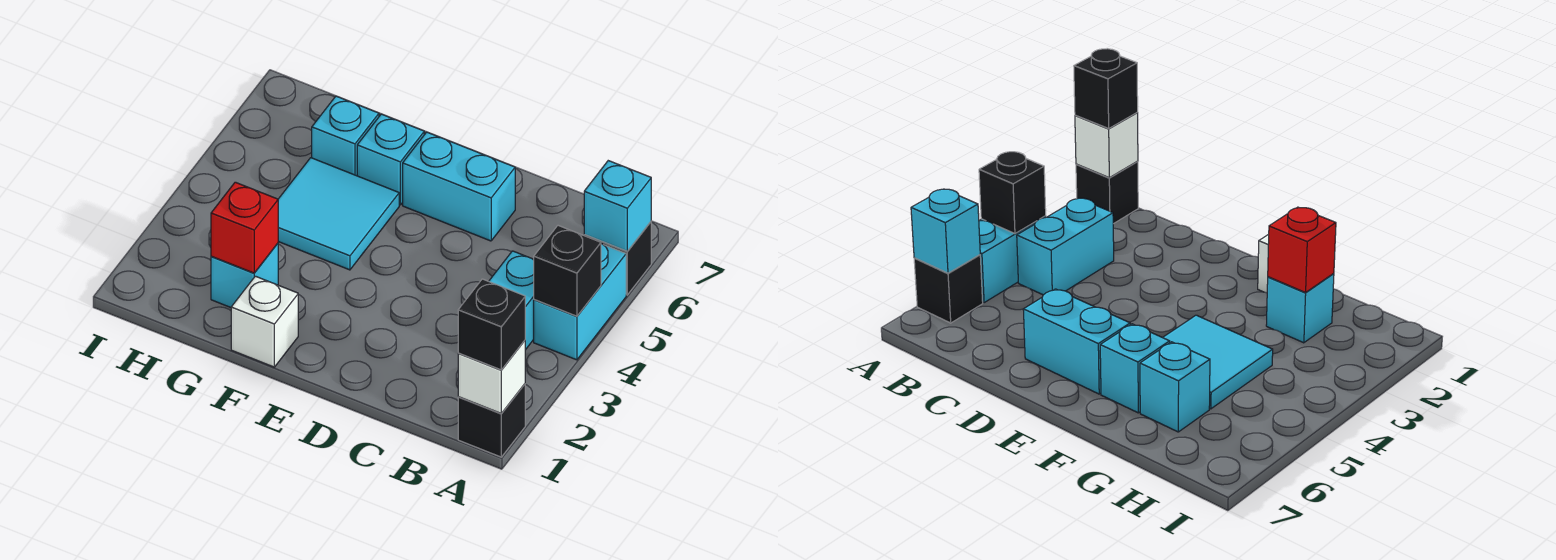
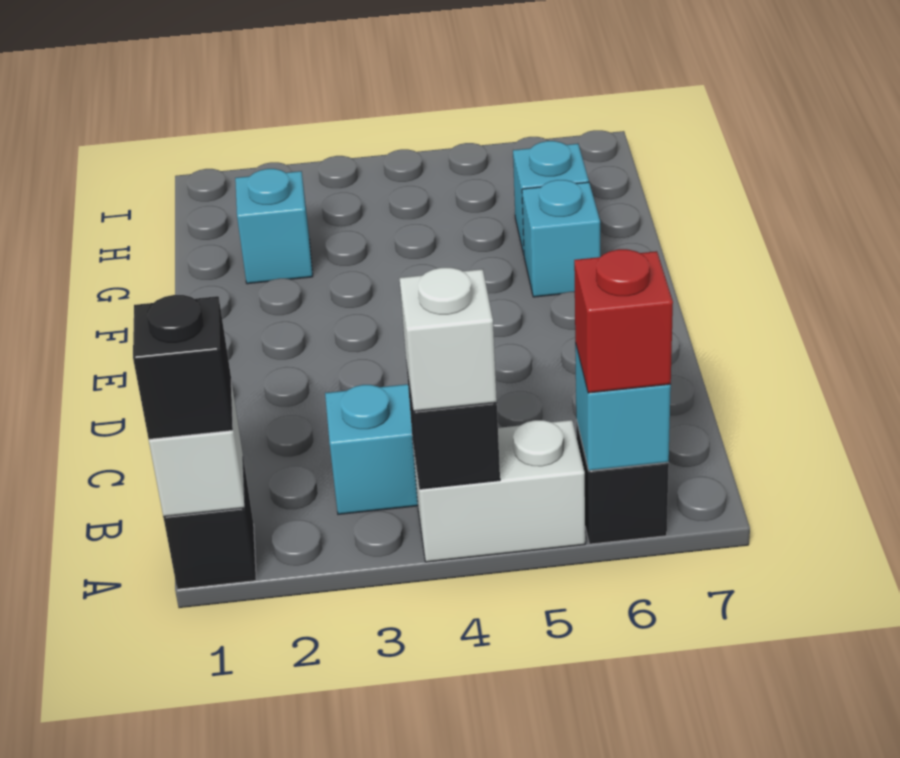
cyan brick A4:A5 level 1 -> white brick A4:A5 level 1
cyan brick D6:E6 level 1 -> none
white brick F1 level 1 -> white brick A4 level 3
cyan tile F4:G5 level 1 -> none
red brick G2 level 2 -> red brick A6 level 3

